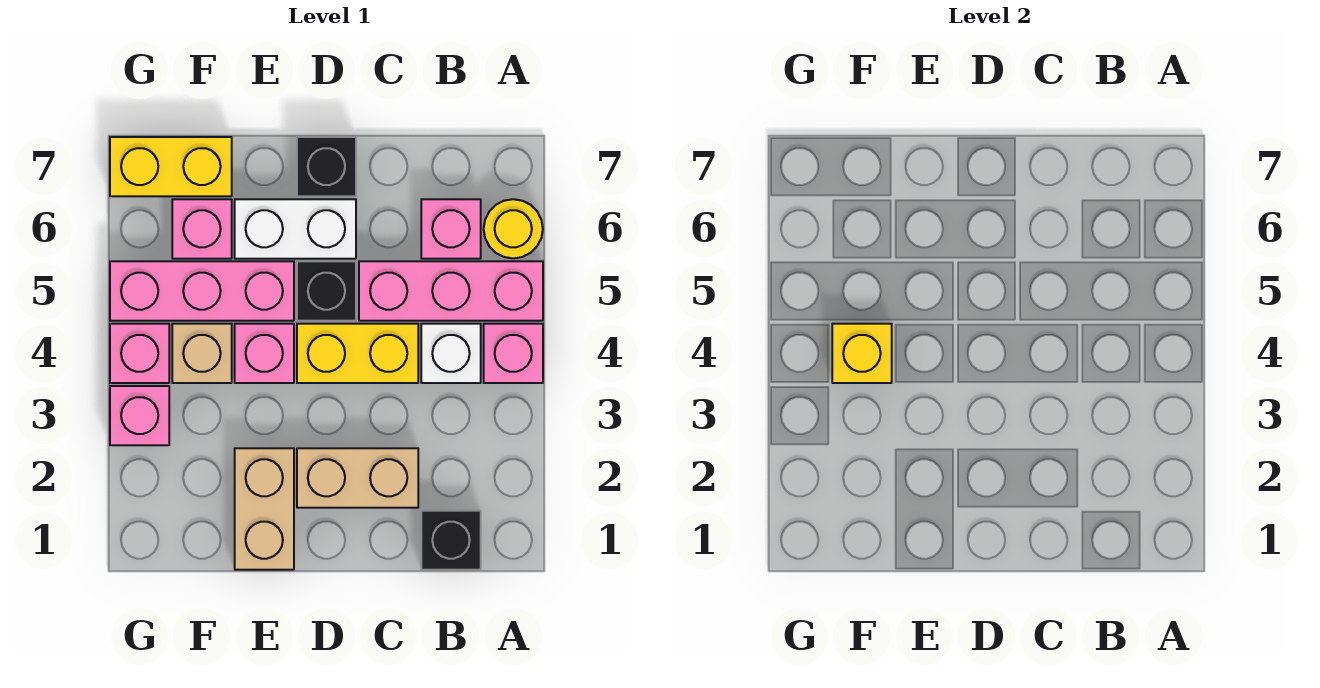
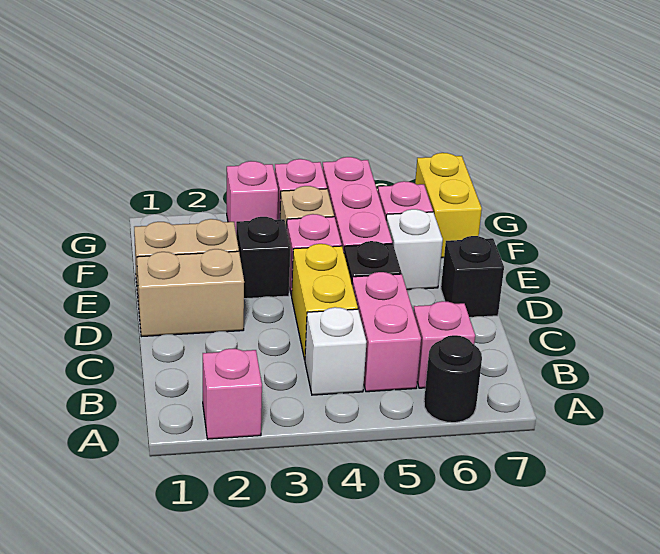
pink brick A4 level 1 -> pink brick A2 level 1
pink brick A5:C5 level 1 -> pink brick B5:C5 level 1
yellow round brick A6 level 1 -> black round brick A6 level 1
black brick B1 level 1 -> black brick E3 level 1
tan brick C2:D2 level 1 -> tan brick D1:D2 level 1
white brick D6:E6 level 1 -> white brick E6 level 1
yellow brick F4 level 2 -> none

